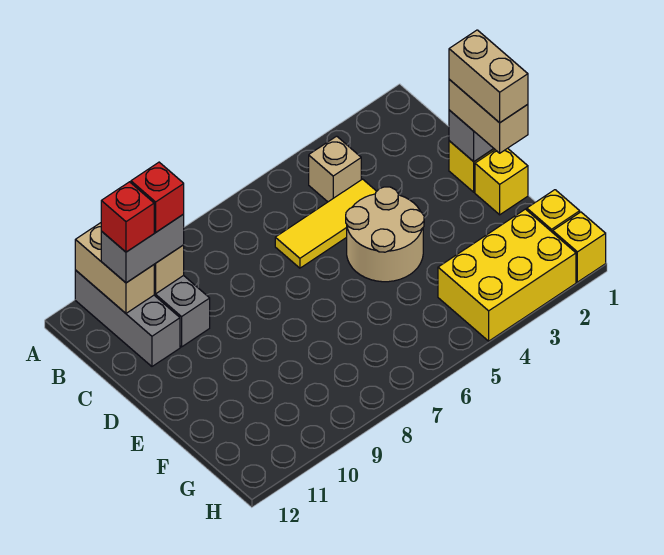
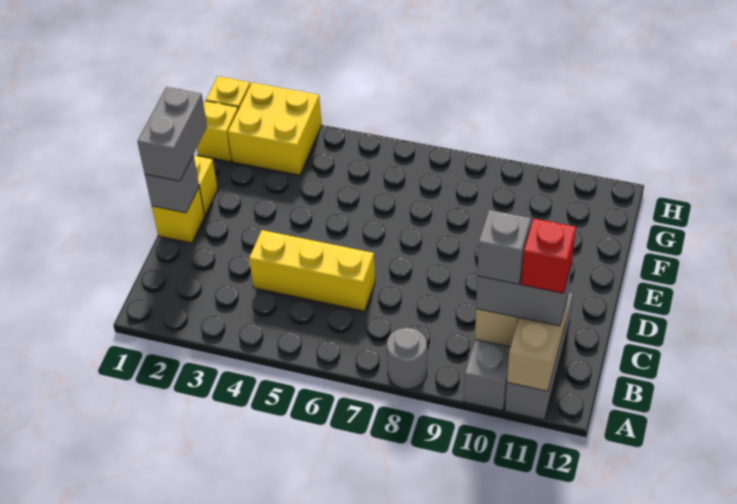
none -> grey round brick A8 level 1
tan brick B4 level 1 -> none
red brick B10 level 4 -> grey brick B10 level 4
yellow tile C4:C6 level 1 -> yellow brick C4:C6 level 1
tan brick D1:E1 level 3 -> grey brick D1:E1 level 3
tan brick D1:E1 level 4 -> none
tan round brick D4:E5 level 1 -> none
yellow brick G2:H4 level 1 -> yellow brick G2:H3 level 1

